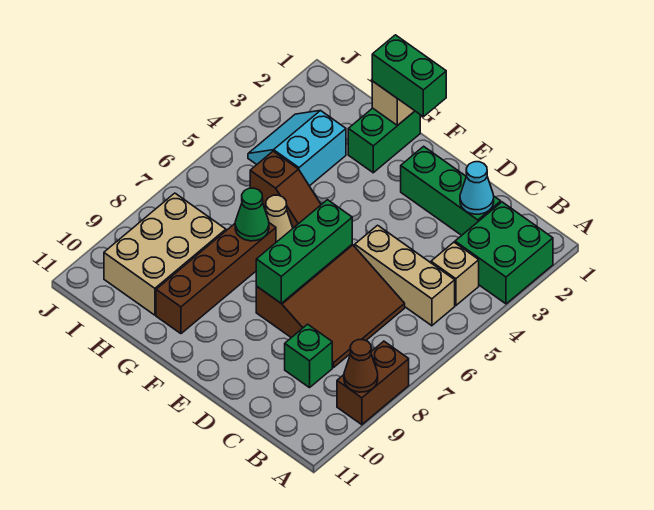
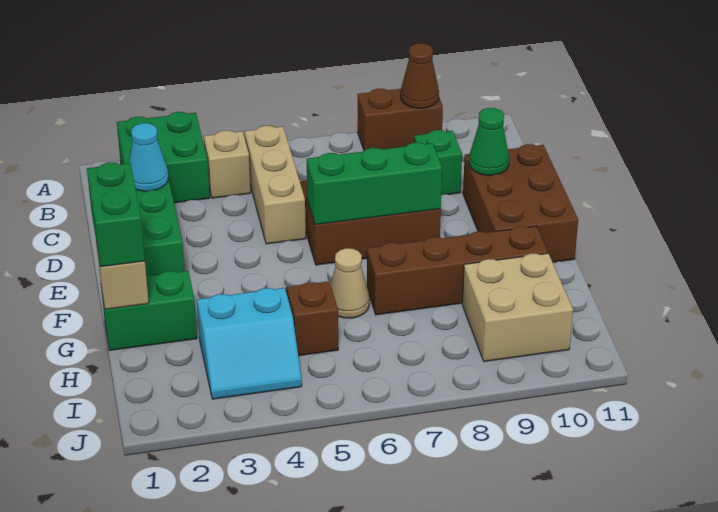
none -> brown brick D10:F11 level 1
green cone G7 level 2 -> green cone D10 level 2
tan brick H8:I10 level 1 -> tan brick H9:I10 level 1

